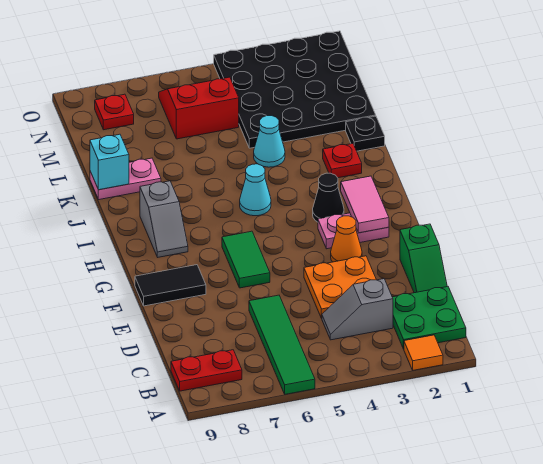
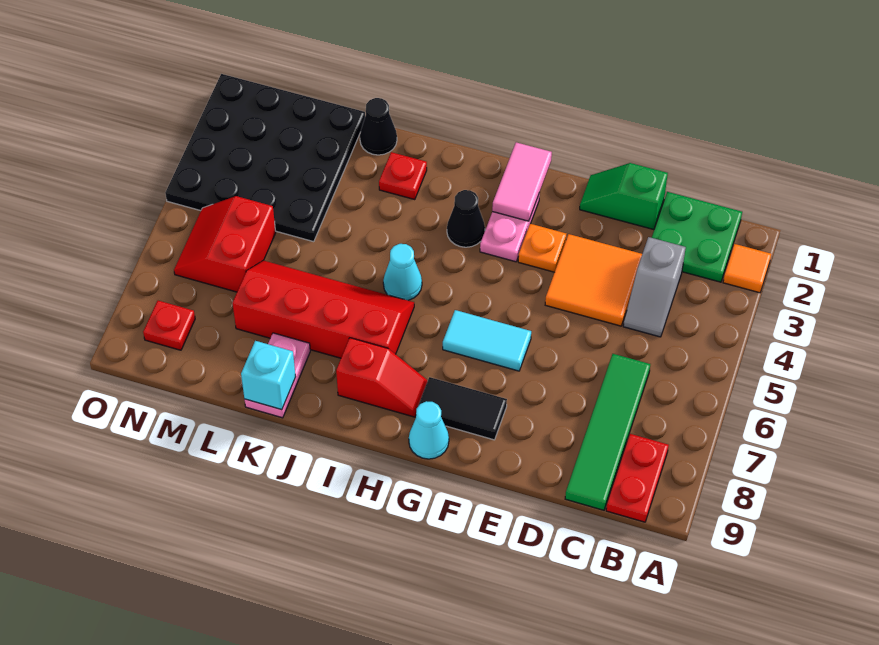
green tile A6:D6 level 1 -> green tile C6:C9 level 1
green slope D1:E1 level 1 top E -> green slope D1:E1 level 1 top D
orange plate D3:E4 level 1 -> orange tile D3:E4 level 1
orange cone F3 level 1 -> orange plate F3 level 1
green tile F6:G6 level 1 -> cyan tile F6:G6 level 1
black tile F8:F9 level 1 -> black tile F8:G8 level 1
pink tile G2:H2 level 2 -> pink tile G1:G2 level 2
grey slope H8:I8 level 1 top I -> red slope H8:I8 level 1 top I
none -> red slope I6:L7 level 1 top 7
black plate K1 level 1 -> black cone K1 level 1
cyan cone K4 level 1 -> cyan cone G9 level 1

